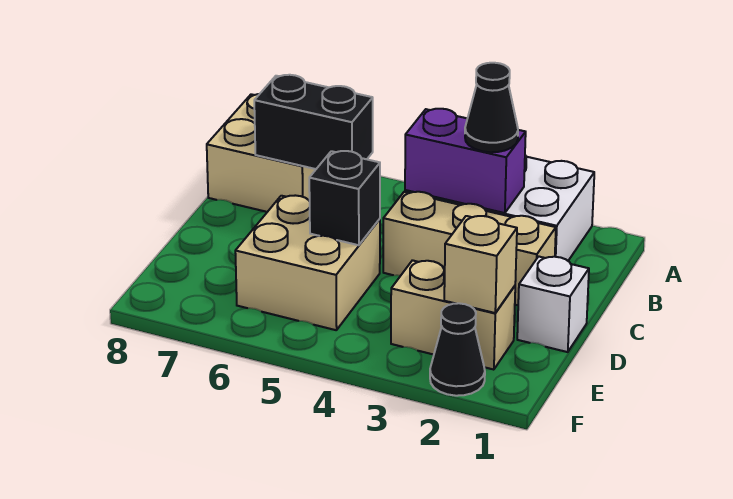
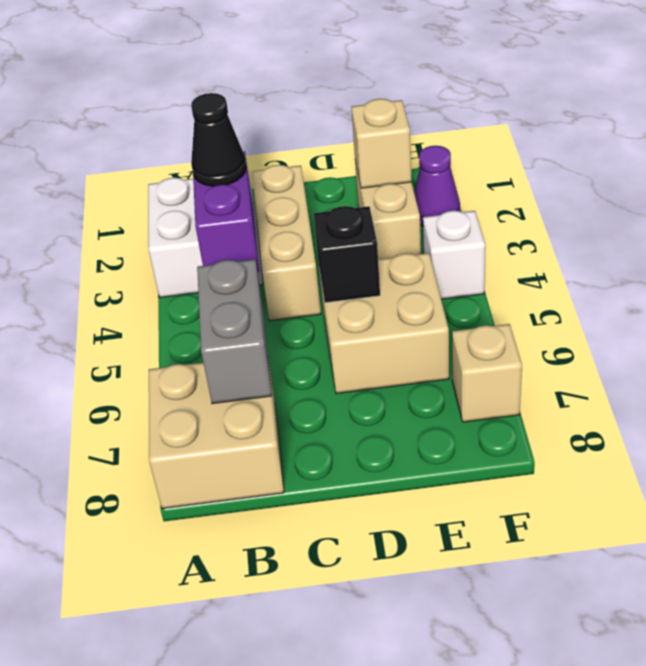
black brick B6:B7 level 2 -> grey brick B6:B7 level 2
white brick D1 level 1 -> white brick F4 level 1
black cone F2 level 1 -> purple cone F2 level 1
none -> tan brick F7 level 1

